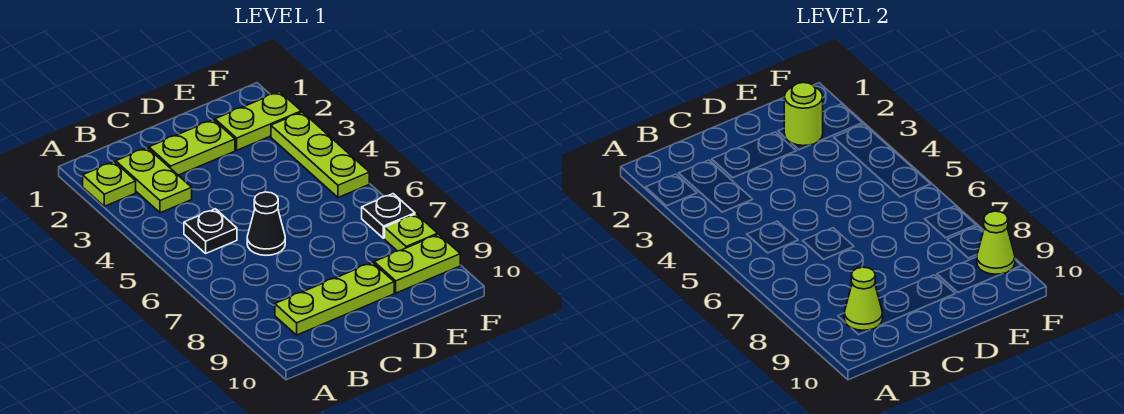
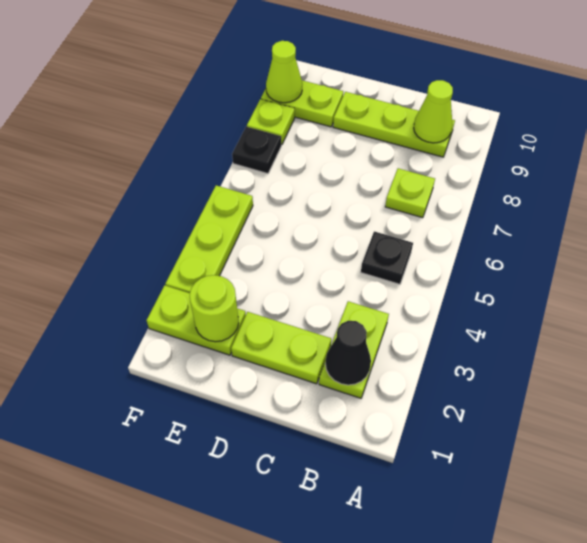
lime plate A2 level 1 -> lime plate B7 level 1
black cone C6 level 1 -> black cone B2 level 2

